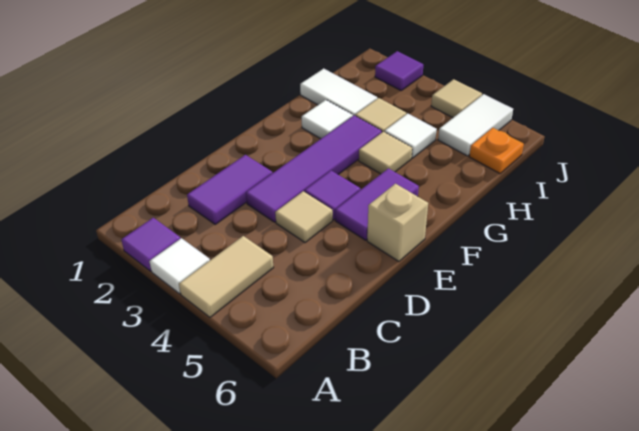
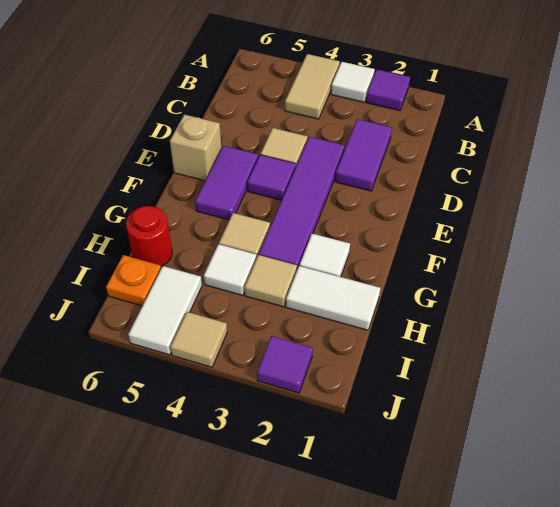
none -> red round brick H6 level 1

